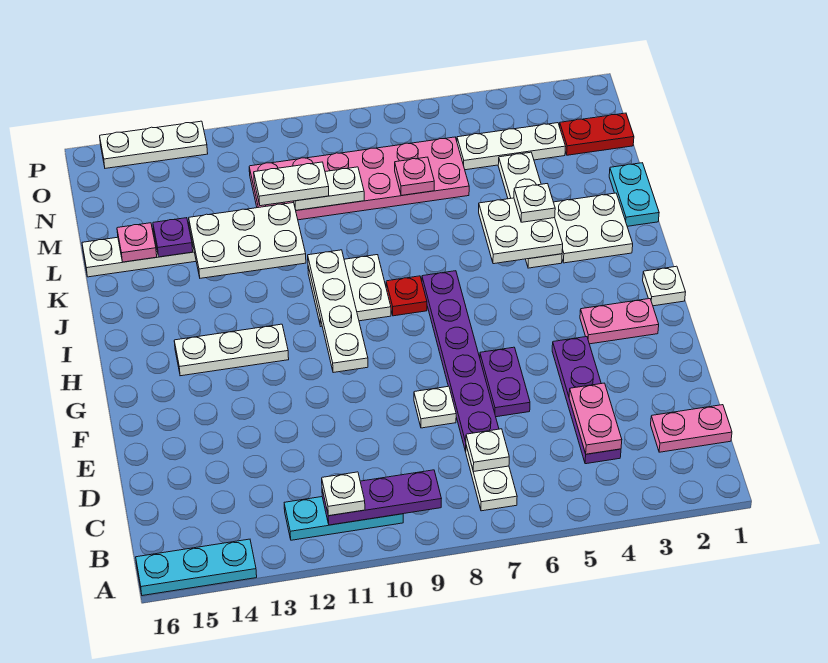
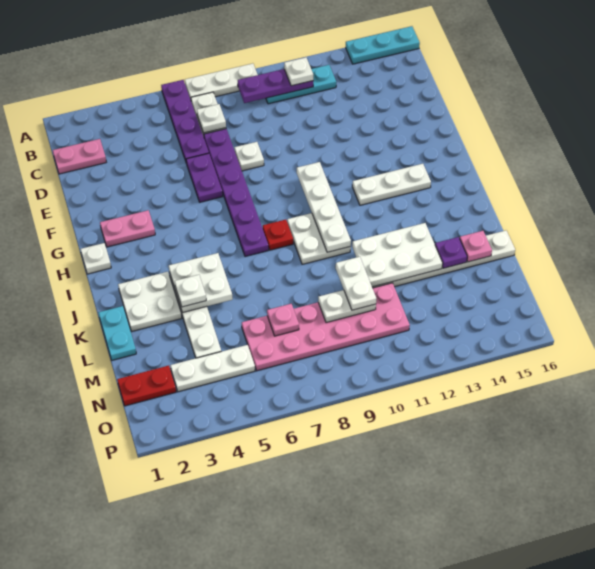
purple plate C4:F4 level 1 -> purple plate A6:D6 level 1
pink plate C4:D4 level 2 -> none
white plate M10:M11 level 3 -> white plate L10:M10 level 3
white plate P13:P15 level 1 -> white plate A7:A9 level 1

